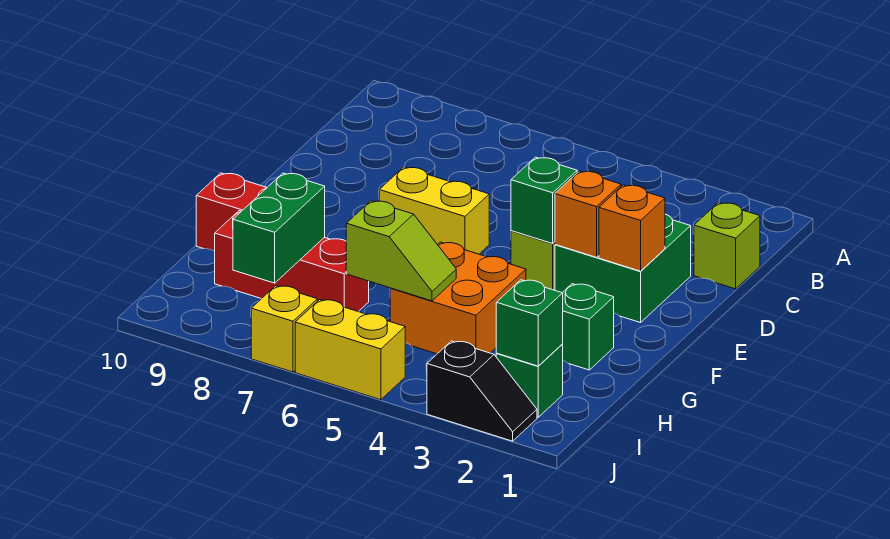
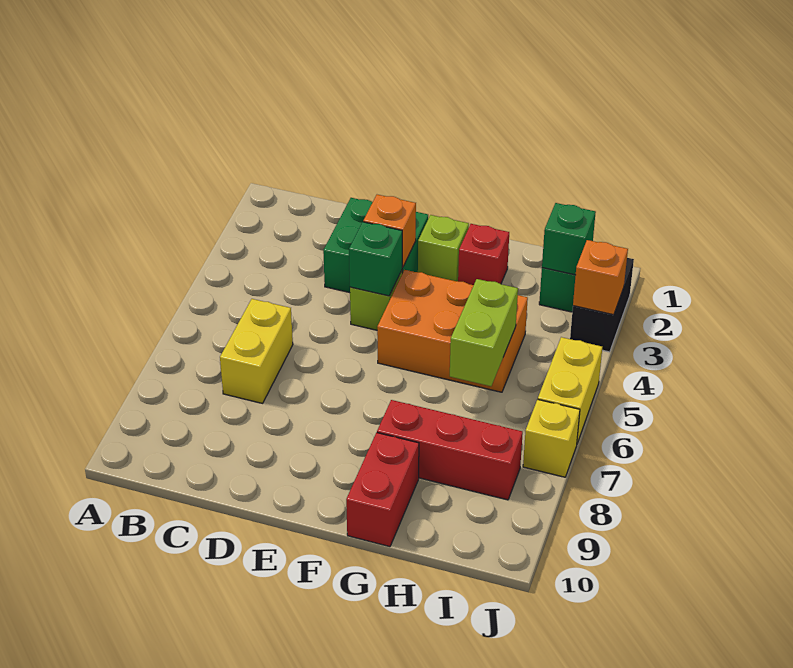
lime brick C1 level 1 -> lime brick F2 level 1
orange brick E2 level 2 -> orange brick J3 level 2
yellow brick E6:E7 level 1 -> yellow brick C6:C7 level 1
green brick G2 level 1 -> red brick G2 level 1
orange brick G4:H5 level 1 -> orange brick F4:H5 level 1
lime slope H5:H6 level 2 top 6 -> lime brick H5:H6 level 2
red brick H7:H9 level 1 -> red brick G8:I8 level 1
green brick H8:I8 level 2 -> none
black slope J2:J3 level 1 top 3 -> black brick J2:J3 level 1

